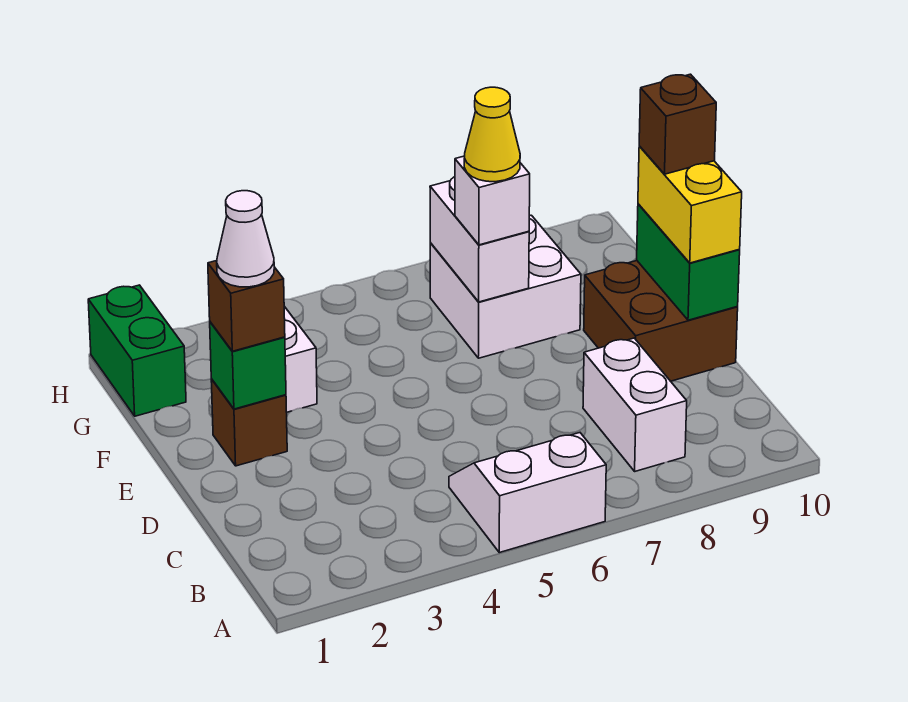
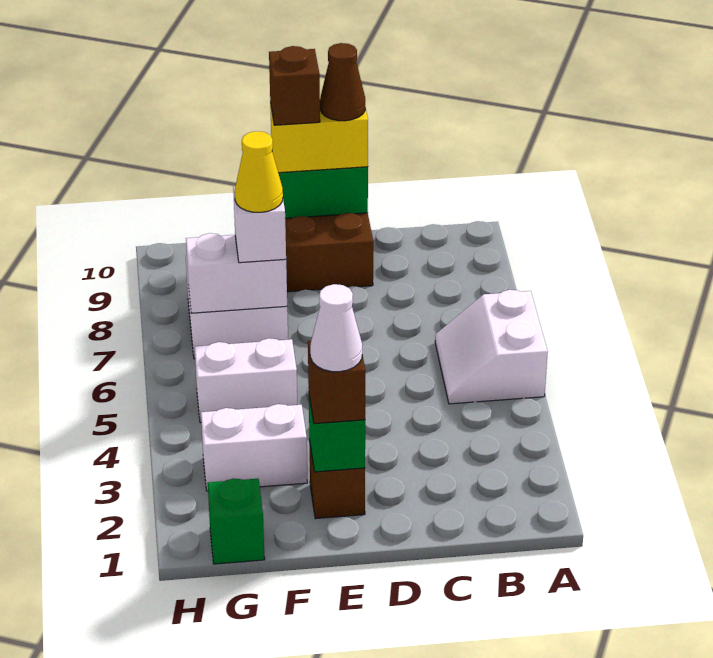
white brick B8:C8 level 1 -> white brick F5:G5 level 1
none -> brown cone D10 level 4
green brick G1:H1 level 1 -> green brick G1 level 1

